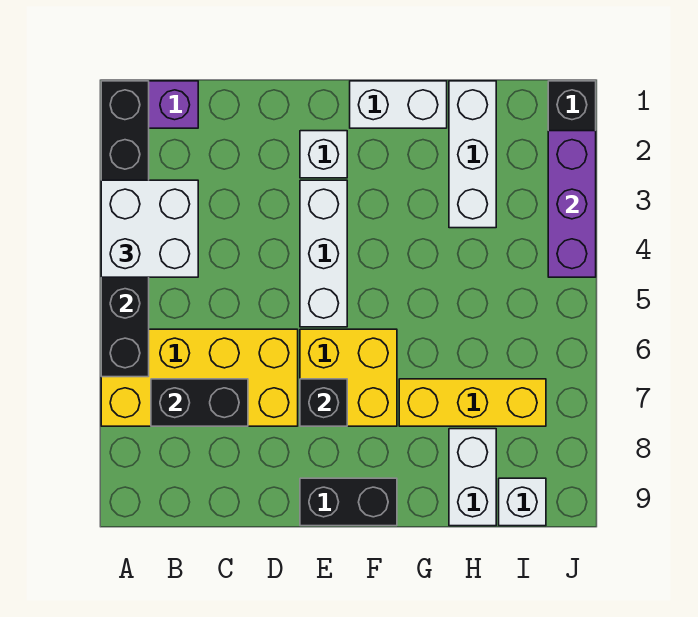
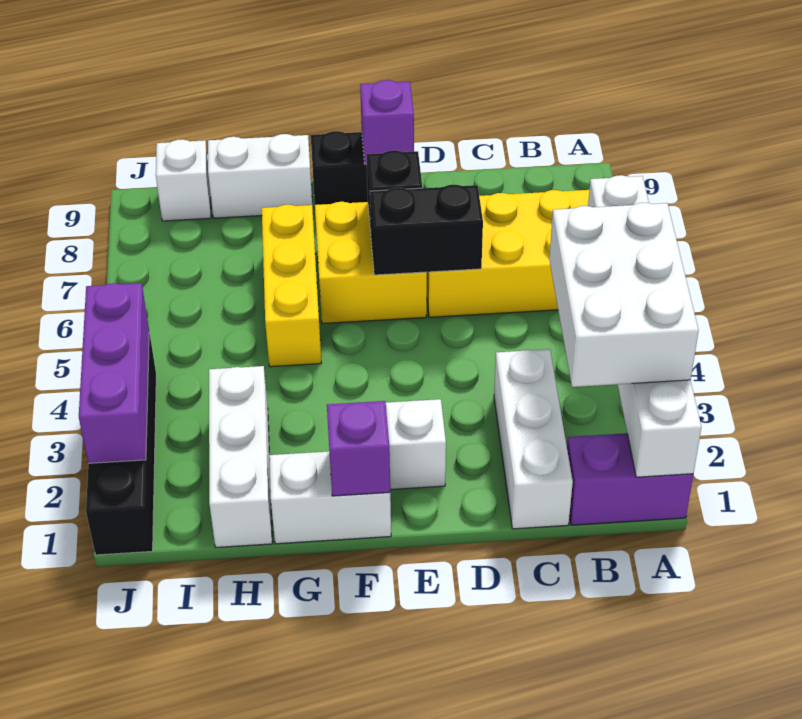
black brick A1:A6 level 2 -> white brick A1:A6 level 2
white brick A3:B4 level 3 -> white brick A2:B4 level 3
black brick B7:C7 level 2 -> black brick D6:E6 level 2
white brick E3:E5 level 1 -> white brick C1:C3 level 1
none -> purple brick E9 level 2
none -> purple brick F1 level 2
yellow brick G7:I7 level 1 -> yellow brick G5:G7 level 1
white brick H8:H9 level 1 -> white brick G9:H9 level 1

